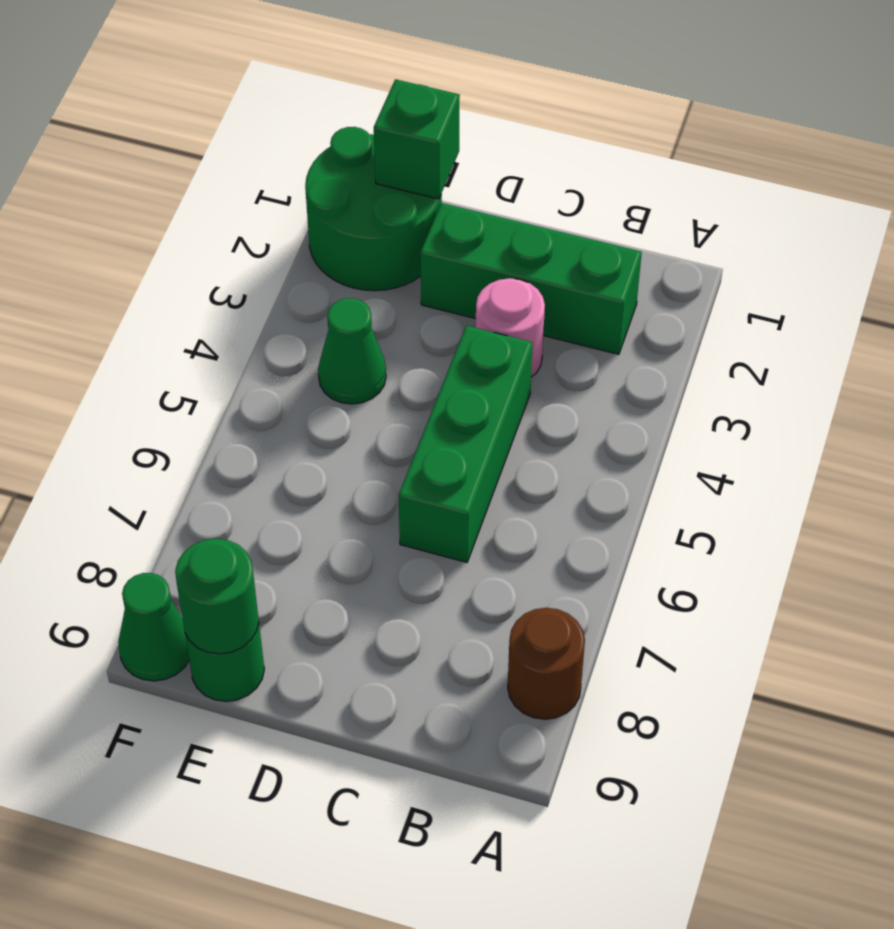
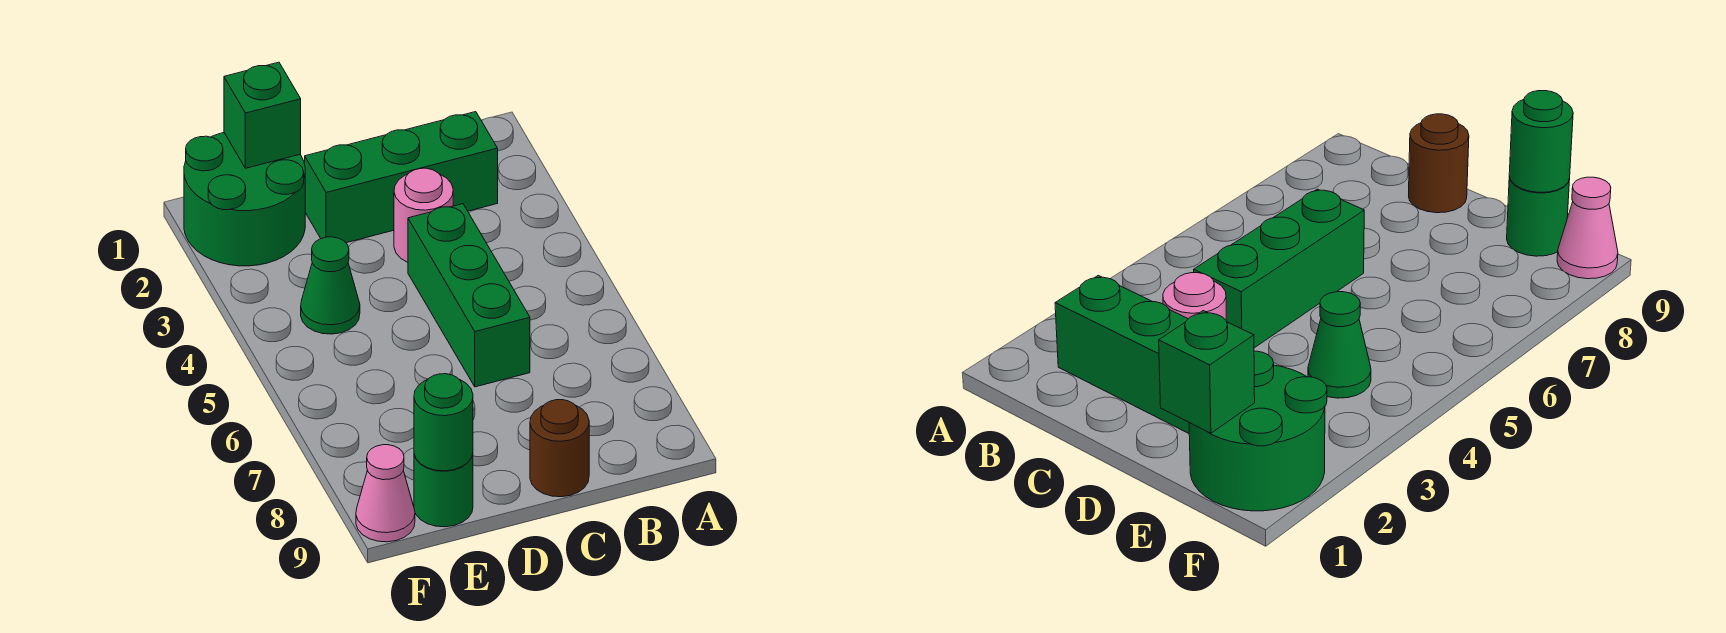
brown round brick A8 level 1 -> brown round brick C9 level 1
green cone F9 level 1 -> pink cone F9 level 1

